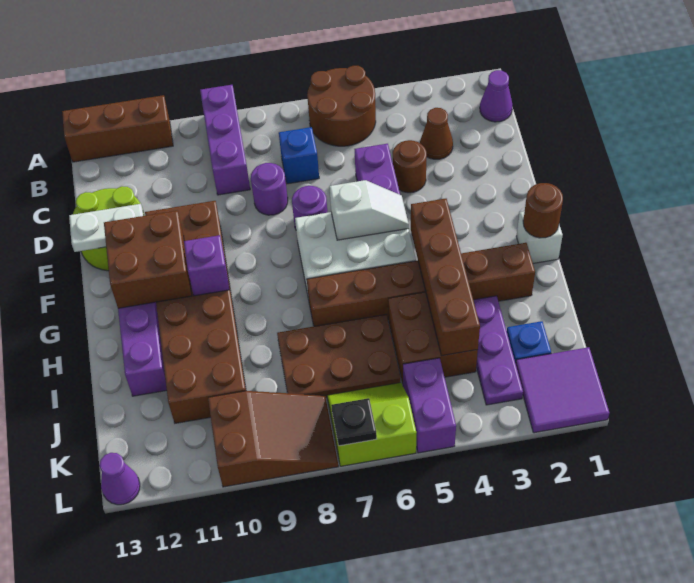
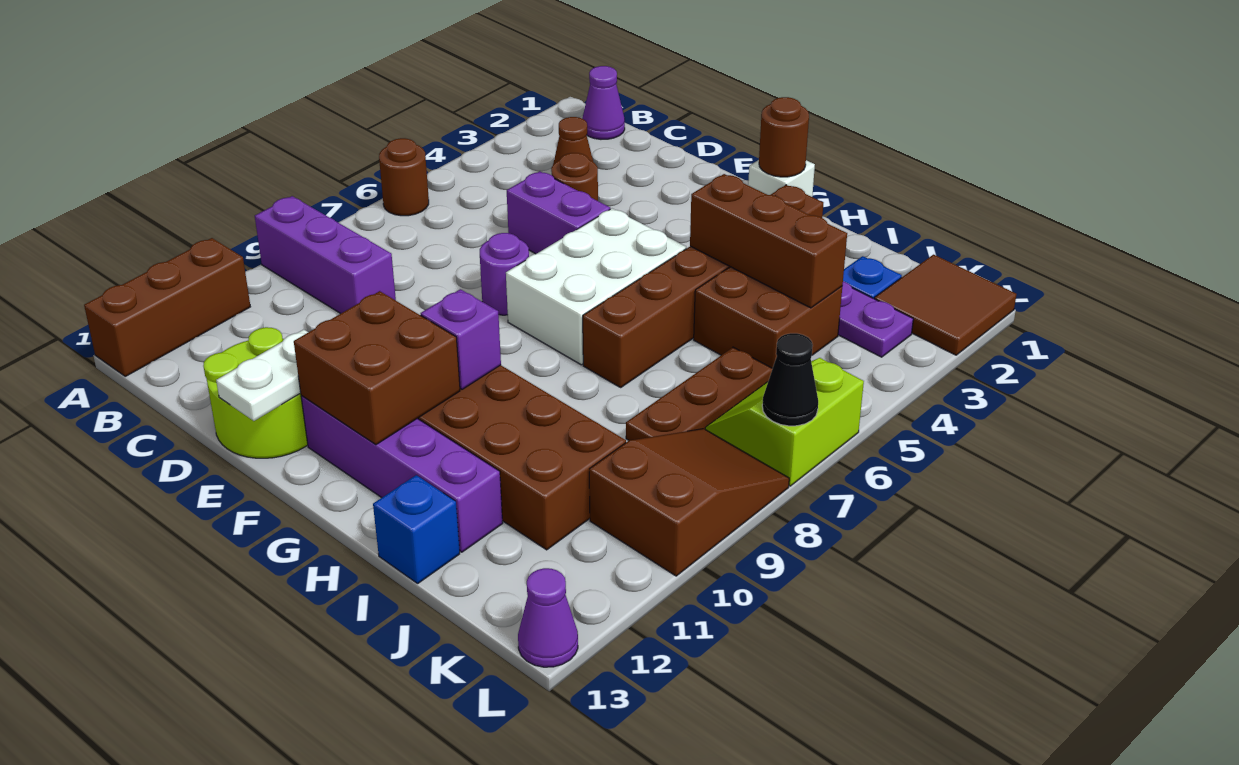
brown round brick A5:B6 level 1 -> brown round brick A6 level 1
blue brick C7 level 1 -> blue brick I13 level 1
purple round brick D8 level 1 -> none
white slope F5:F6 level 2 top 6 -> none
brown brick G4:J4 level 2 -> brown brick H4:J4 level 2
brown plate I6:J8 level 1 -> brown plate J6:J8 level 1
purple tile K1:L2 level 1 -> brown tile K1:L2 level 1
purple brick K5:L5 level 1 -> none
black plate L7 level 2 -> black cone L7 level 2

